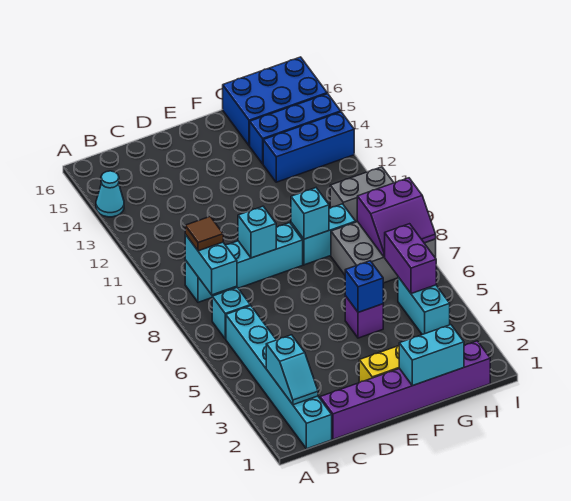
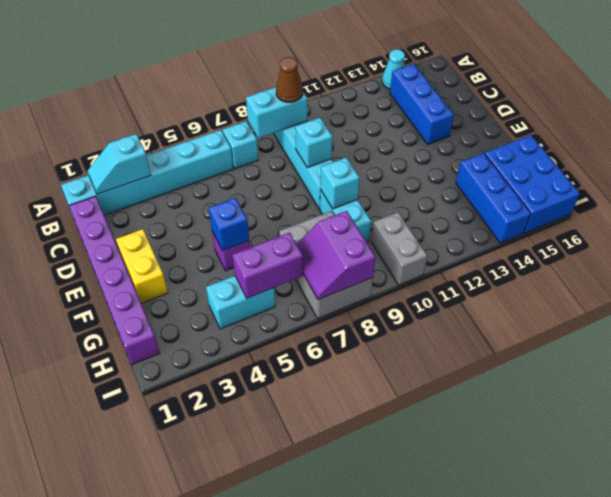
brown tile B9 level 3 -> brown cone B9 level 3
cyan brick F1:G1 level 2 -> none
blue brick G13:I13 level 1 -> blue brick B14:D14 level 1

